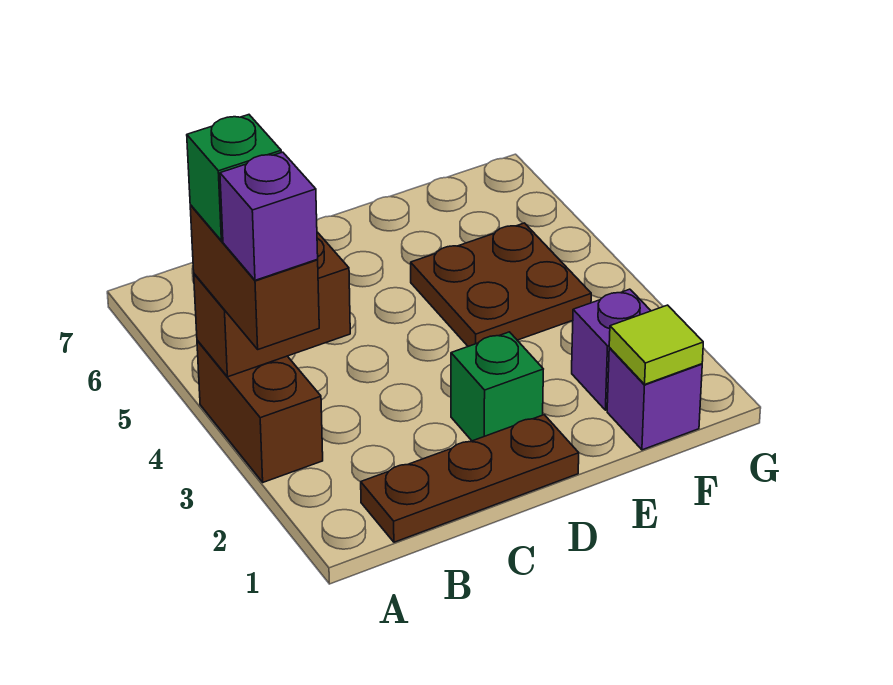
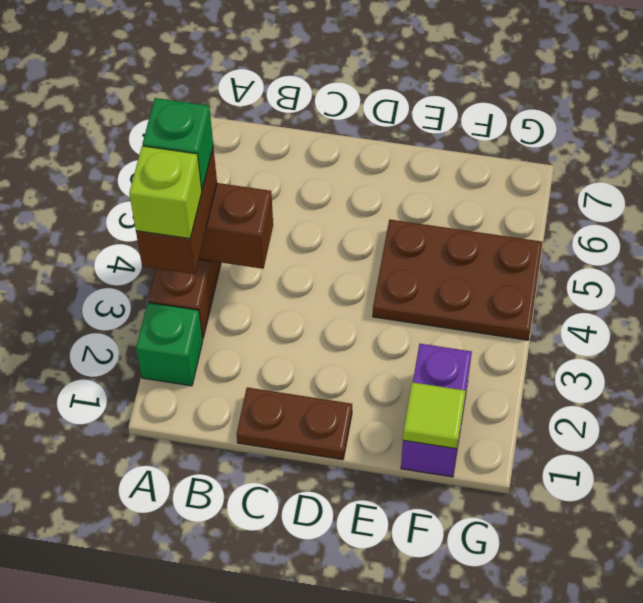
purple brick A3 level 4 -> lime brick A3 level 4
brown plate B1:D1 level 1 -> brown plate C1:D1 level 1
green brick D2 level 1 -> green brick A2 level 1
brown plate E4:F5 level 1 -> brown plate E4:G5 level 1

